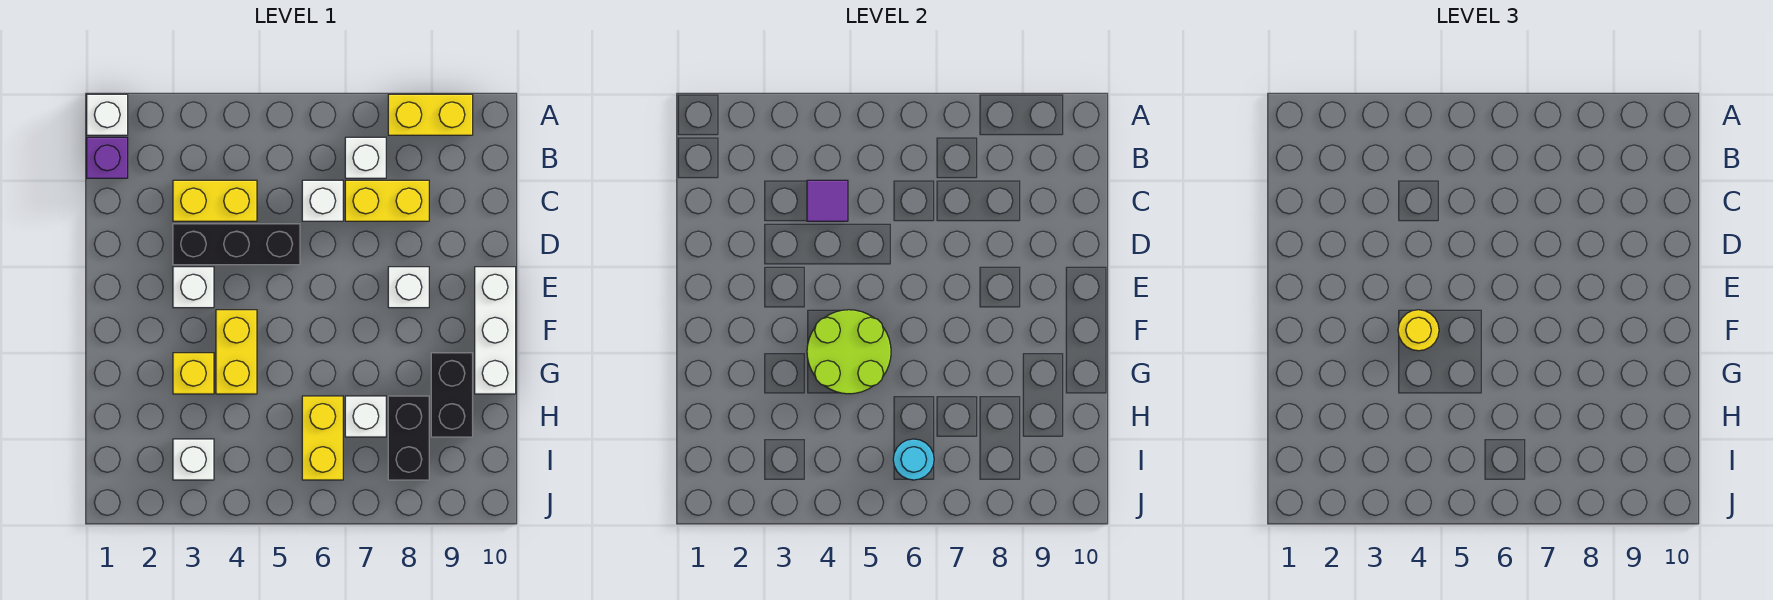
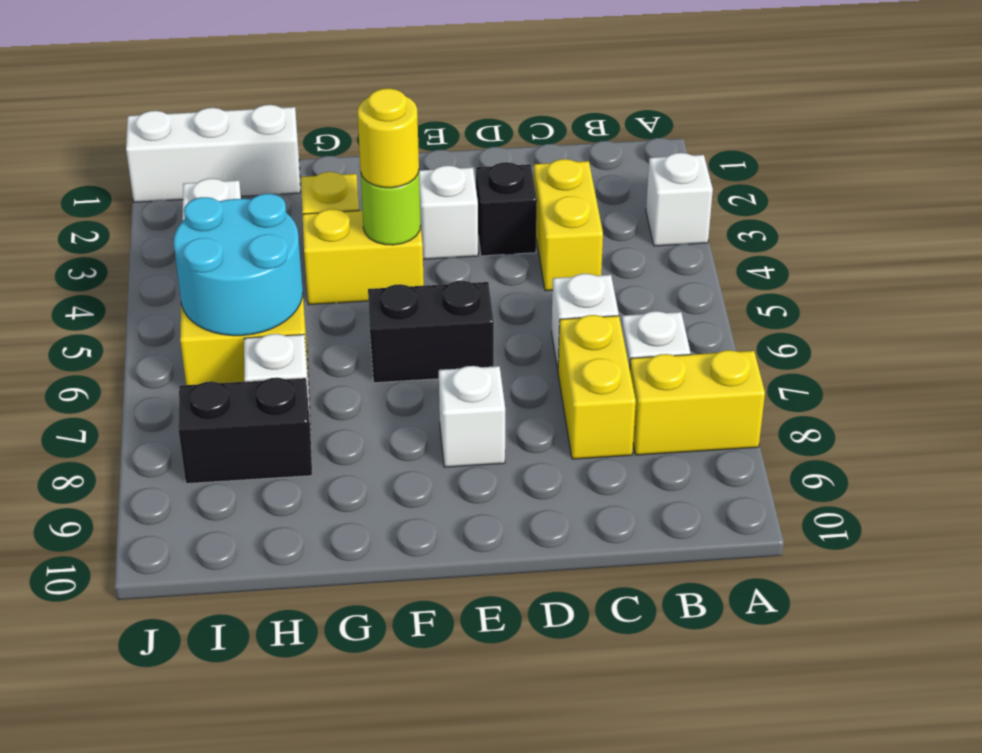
white brick A1 level 1 -> white brick A3 level 1
yellow brick A8:A9 level 1 -> yellow brick A8:B8 level 1
purple brick B1 level 1 -> none
purple tile C4 level 2 -> none
black brick D3:D5 level 1 -> black brick D3 level 1
white brick E10:G10 level 1 -> white brick H1:J1 level 1
lime round brick F4:G5 level 2 -> lime round brick F4 level 2
black brick G9:H9 level 1 -> black brick E6:F6 level 1
cyan round brick I6 level 2 -> cyan round brick H5:I6 level 2

